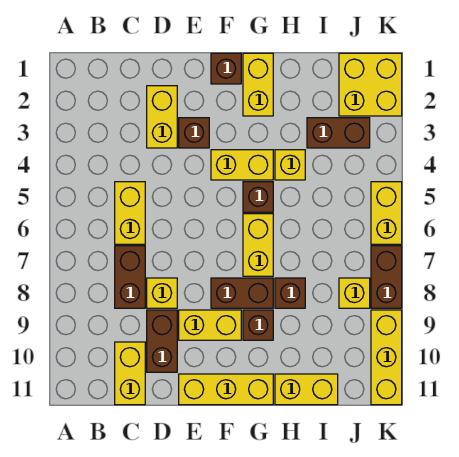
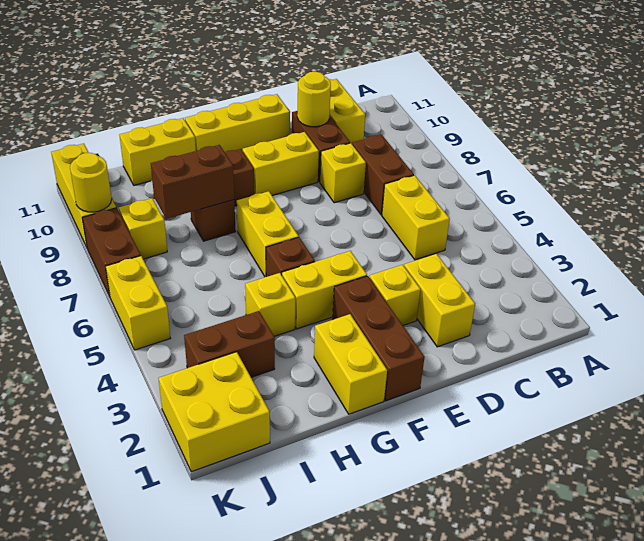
none -> yellow round brick D10 level 2
brown brick E3 level 1 -> yellow brick E3 level 1
brown brick F1 level 1 -> brown brick F1:F3 level 1
brown brick F8:G8 level 1 -> brown brick H8:I8 level 2
none -> yellow round brick K9 level 2

